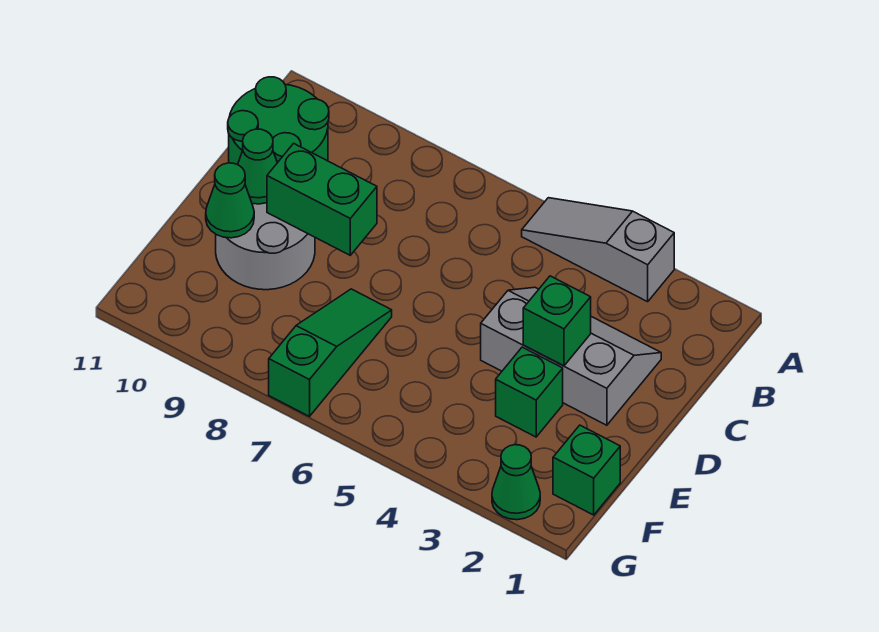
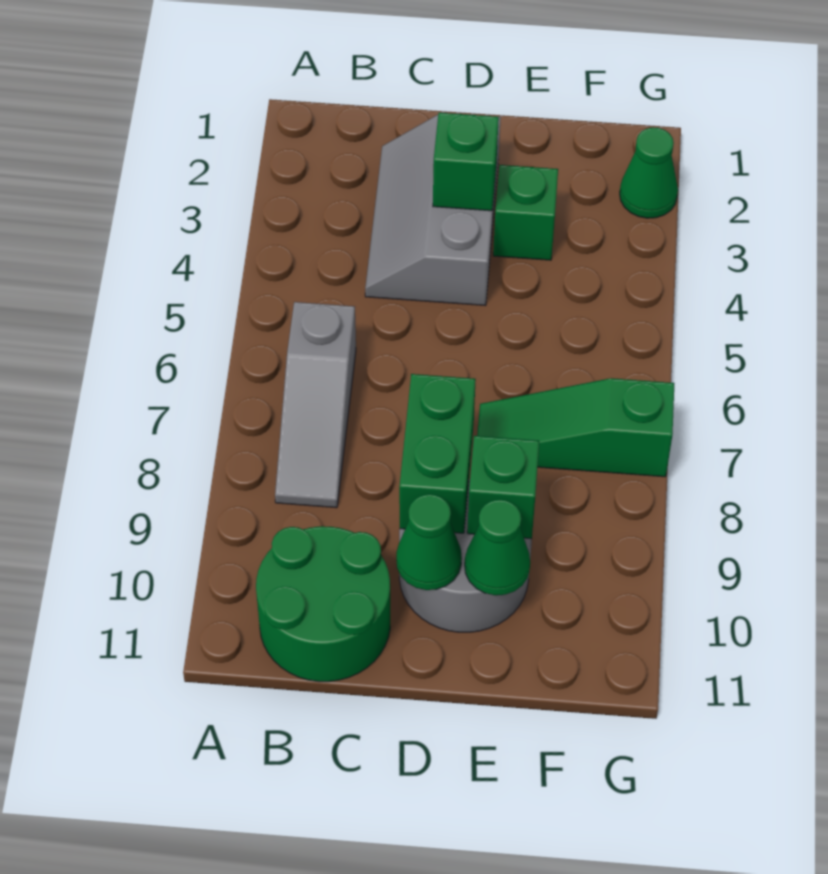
grey slope A3:A5 level 1 top 3 -> grey slope B6:B8 level 1 top 6
green brick F1 level 1 -> green brick E9 level 2

